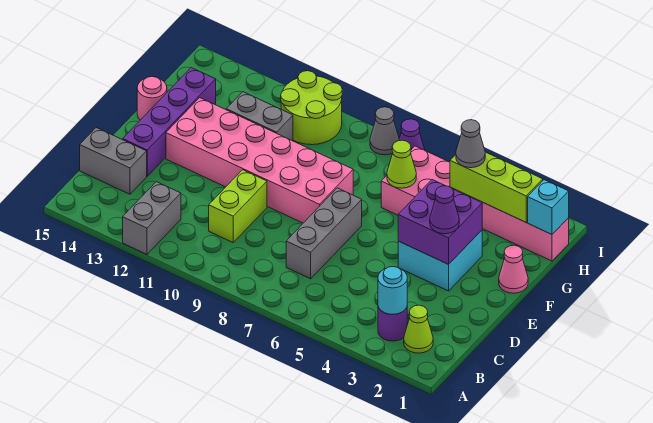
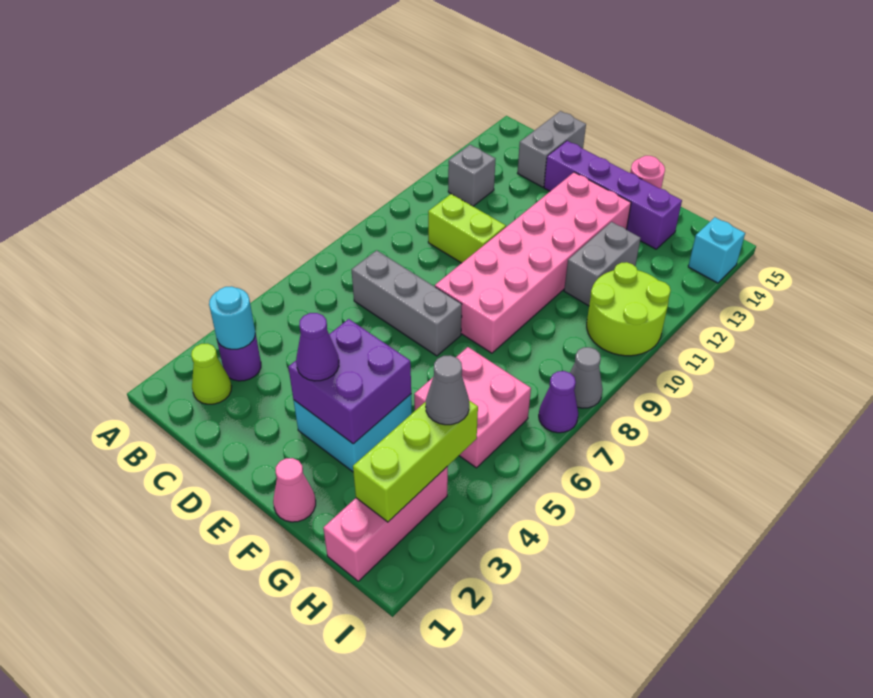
grey brick A12:B12 level 1 -> grey brick B12 level 1
lime cone G6 level 2 -> none
cyan brick H1 level 2 -> cyan brick I14 level 1

